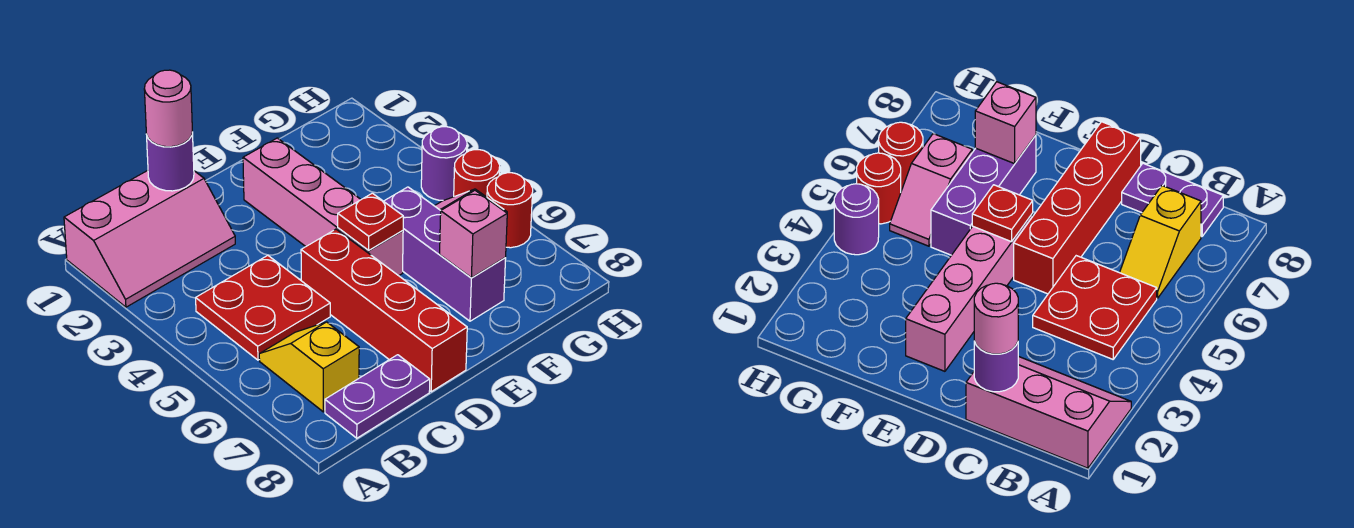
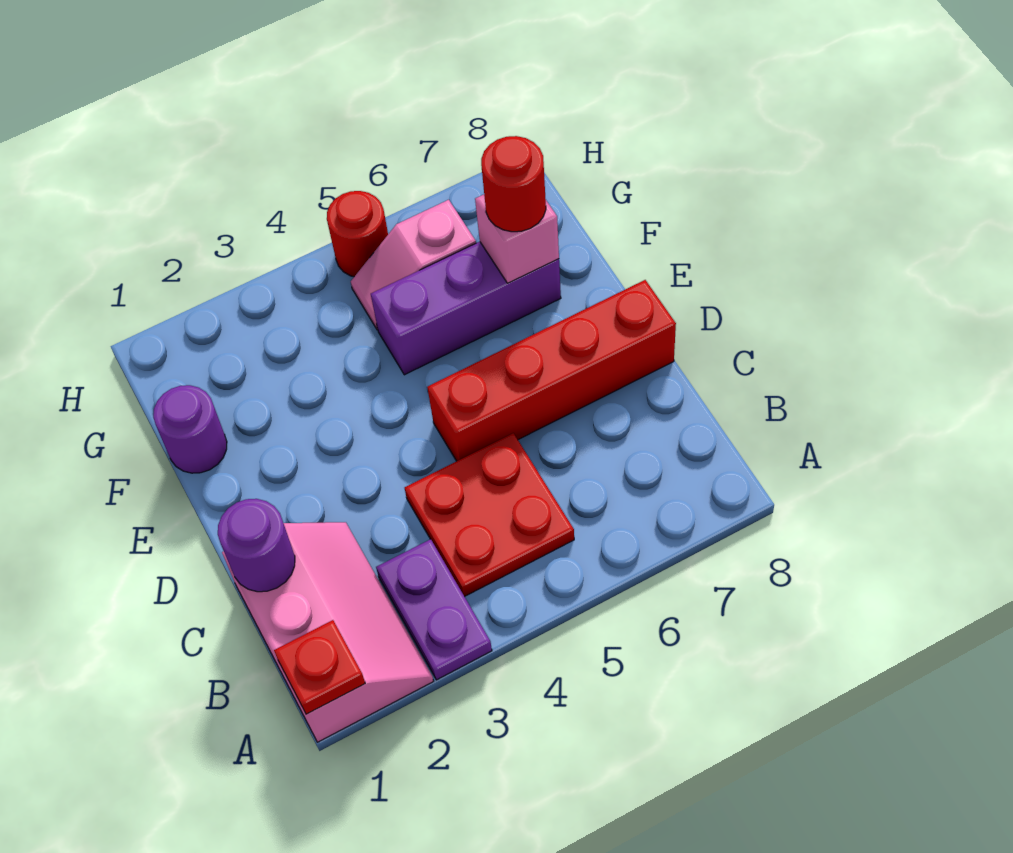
yellow slope B6:B7 level 1 top 7 -> none
purple plate B8:C8 level 1 -> purple plate A3:B3 level 1
pink round brick C1 level 3 -> none
pink brick E2:E5 level 1 -> none
red plate E5 level 2 -> red plate A1 level 2
purple round brick H4 level 1 -> purple round brick F1 level 1
red round brick H6 level 1 -> red round brick F7 level 3

